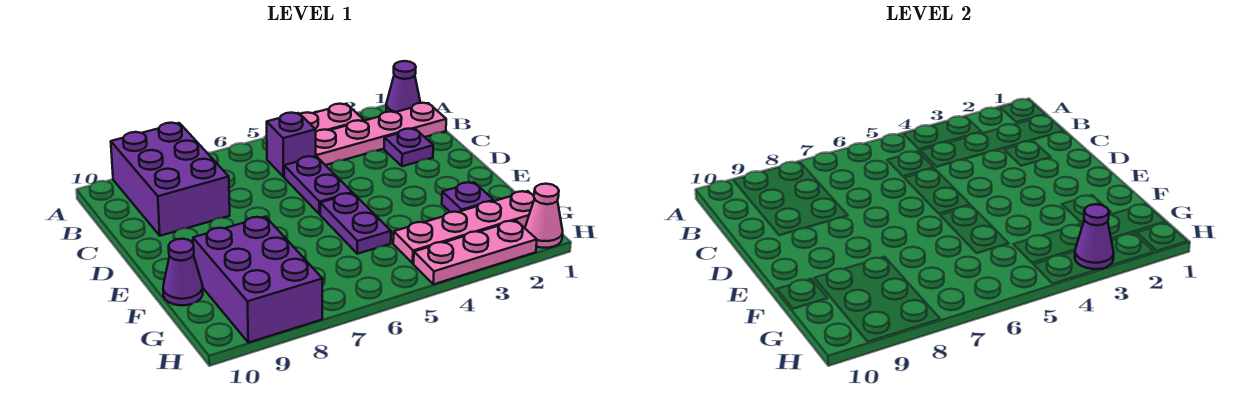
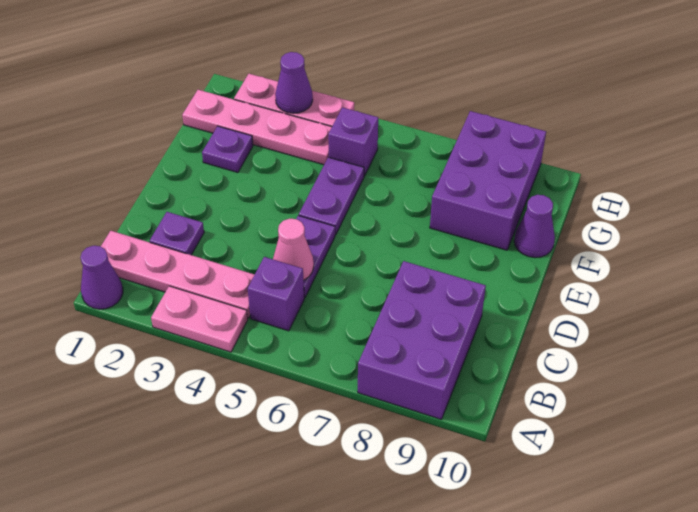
none -> purple brick G5 level 1
pink cone H1 level 1 -> pink cone C5 level 2

